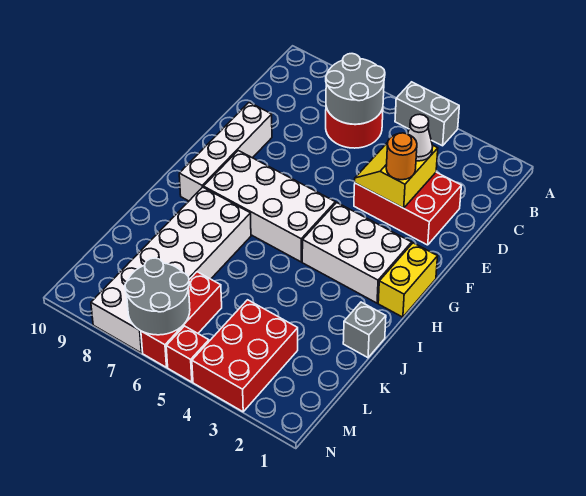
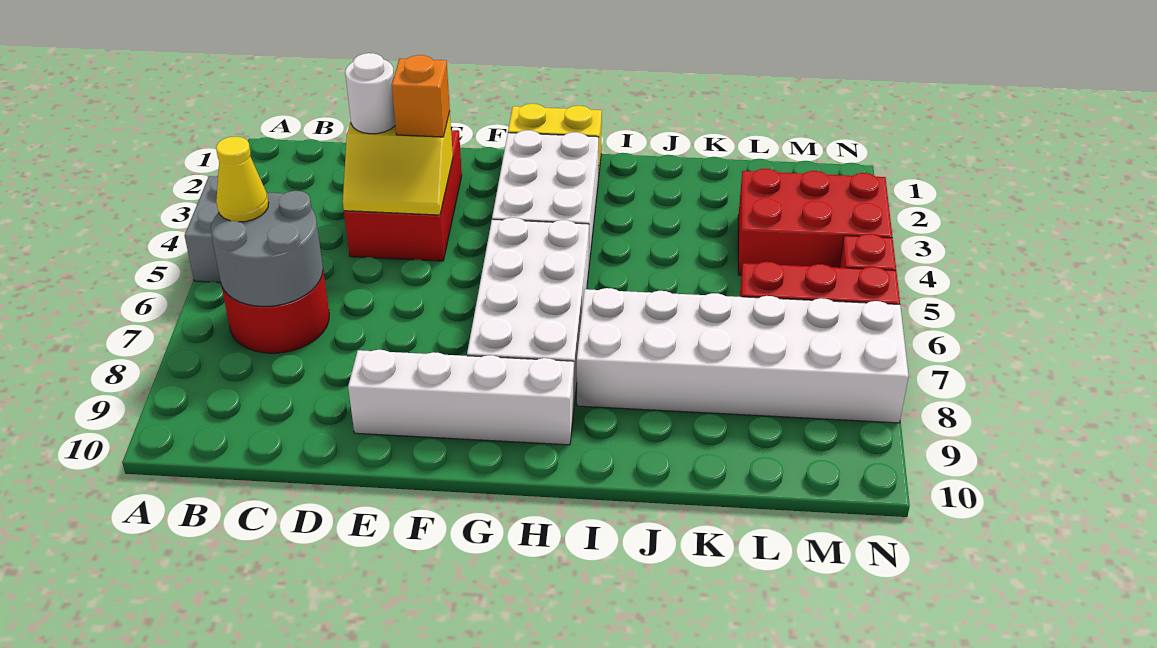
none -> yellow cone B6 level 3
white cone D3 level 3 -> white round brick D3 level 3
orange round brick E3 level 3 -> orange brick E3 level 3
grey brick J1 level 1 -> none
grey round brick M6:N7 level 2 -> none

